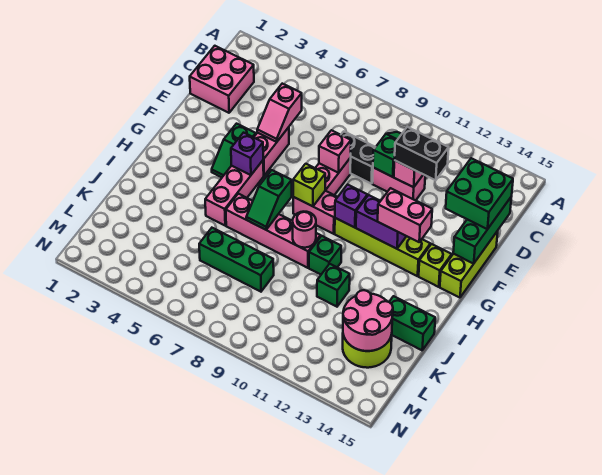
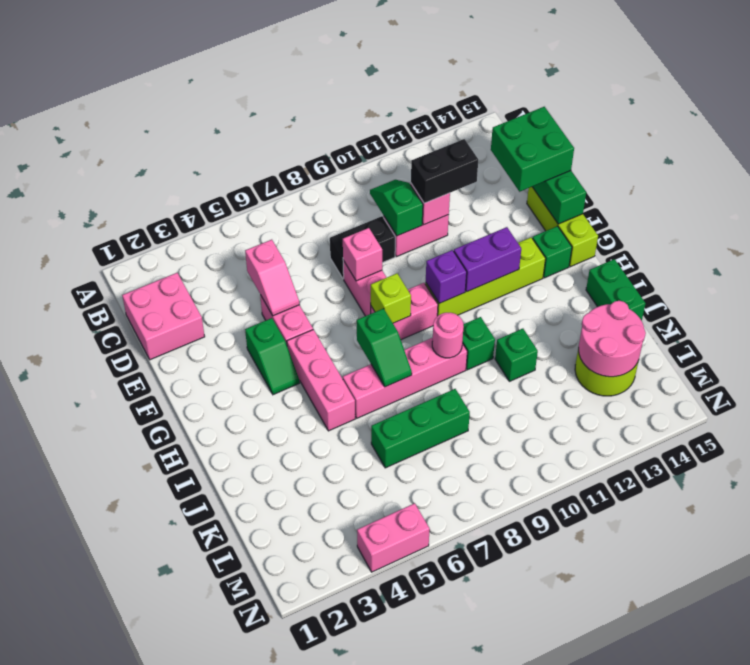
purple brick G5 level 2 -> none
pink brick G12:G13 level 3 -> pink brick N4:N5 level 1
lime brick G14 level 1 -> green brick G14 level 1
green brick J14:J15 level 1 -> green brick I15:J15 level 1

